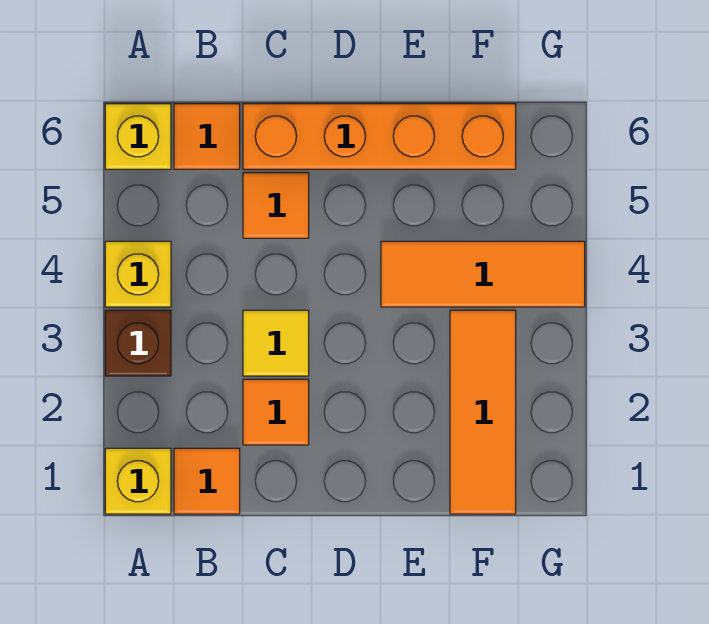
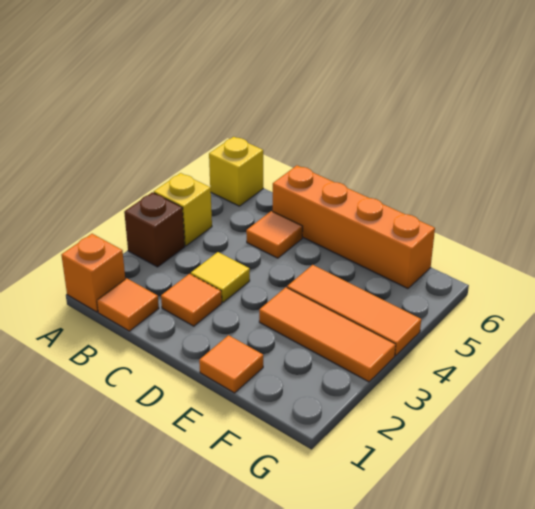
yellow brick A1 level 1 -> orange brick A1 level 1
orange tile B6 level 1 -> orange tile E1 level 1
orange tile F1:F3 level 1 -> orange tile E3:G3 level 1

